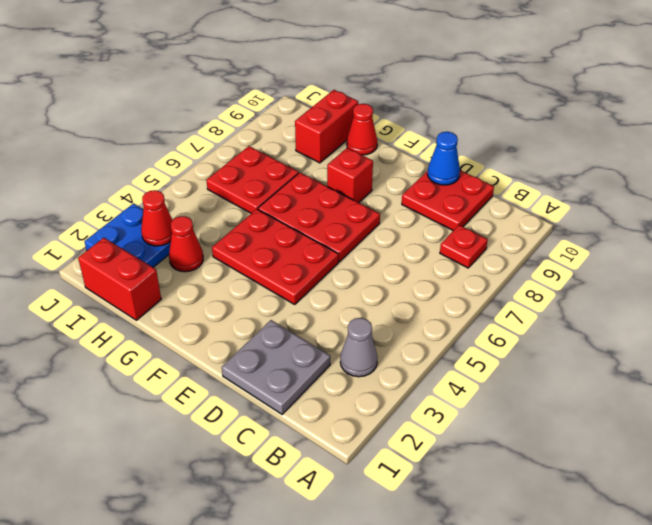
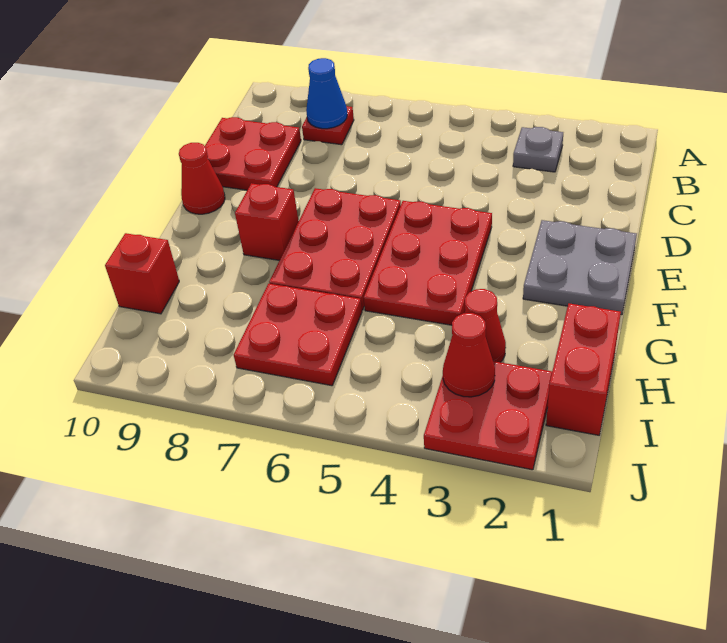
grey cone B3 level 1 -> grey plate B3 level 1
grey plate C1:D2 level 1 -> grey plate E1:F2 level 1
blue cone D10 level 2 -> blue cone B8 level 2
red cone G10 level 1 -> red cone E10 level 1
red brick H9:H10 level 1 -> red brick H10 level 1
blue plate I2:J3 level 1 -> red plate I2:J3 level 1

